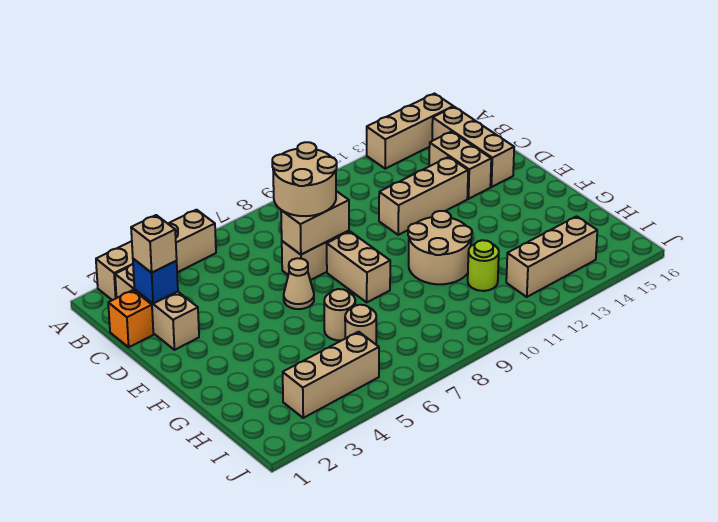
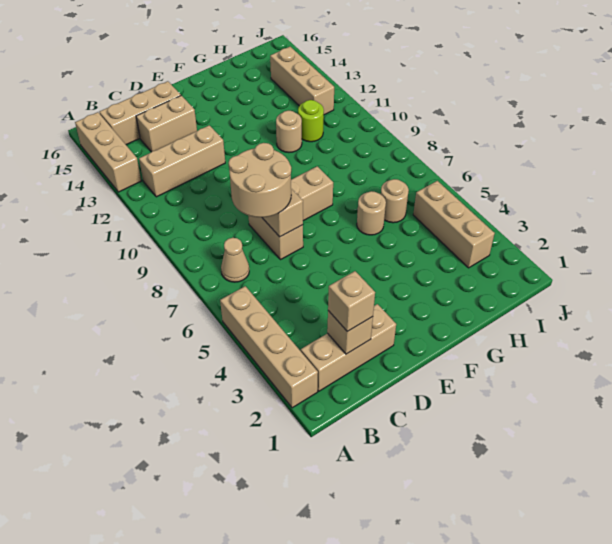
orange brick C1 level 1 -> none
blue brick C2 level 2 -> tan brick C2 level 2
tan brick D11:D13 level 1 -> tan brick B12:D12 level 1
tan cone E6 level 1 -> tan cone B7 level 1
tan round brick F10:G11 level 1 -> tan round brick G11 level 1

